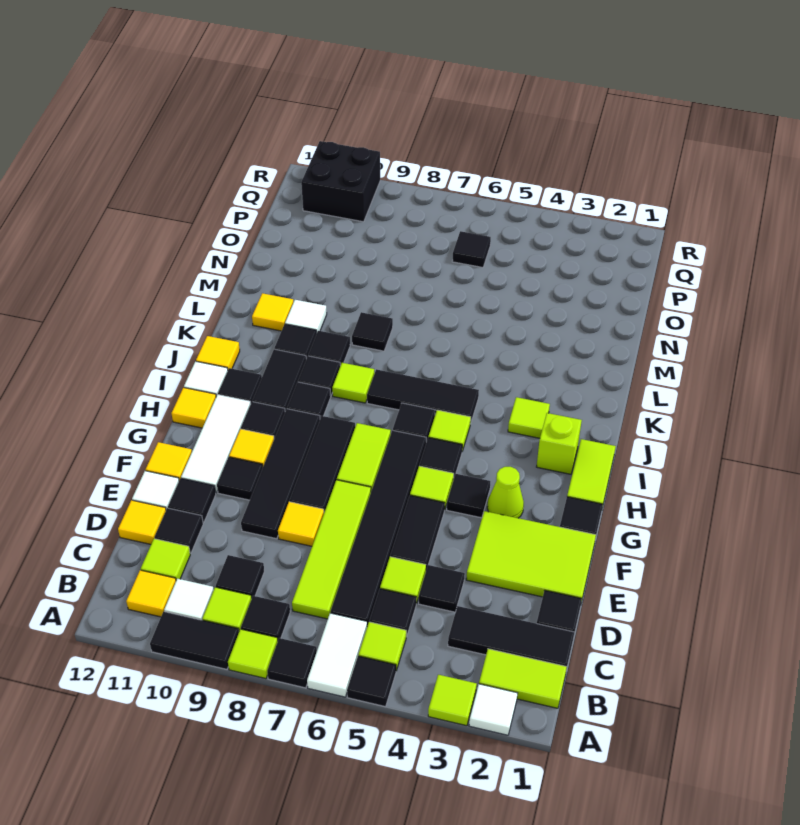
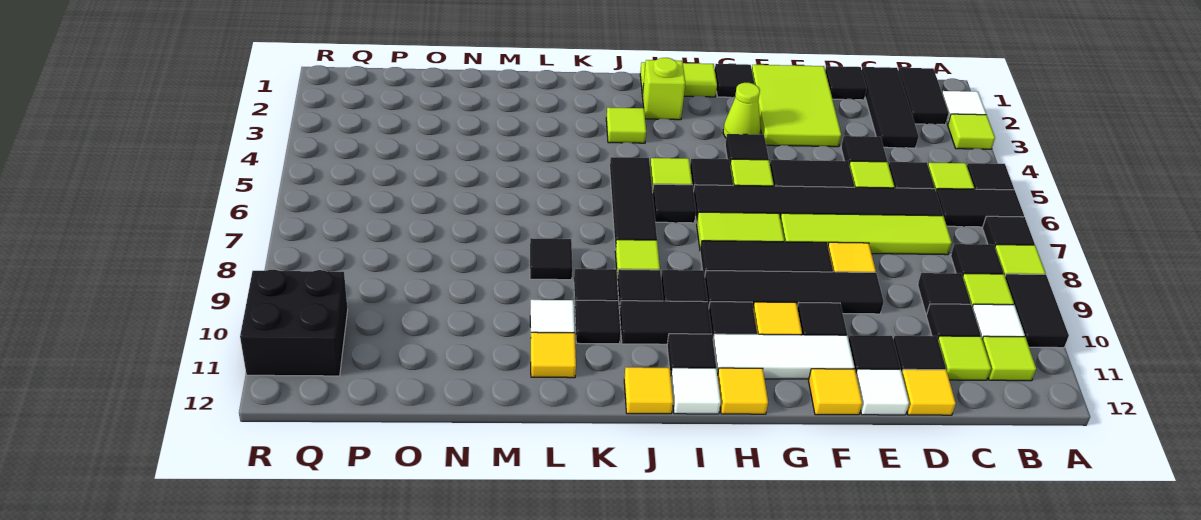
white tile A6:B6 level 1 -> black tile A6:B6 level 1
lime tile B1:B2 level 1 -> black tile B1:B2 level 1
yellow tile B11 level 1 -> lime tile B11 level 1
black tile P6 level 1 -> black tile C10 level 1

